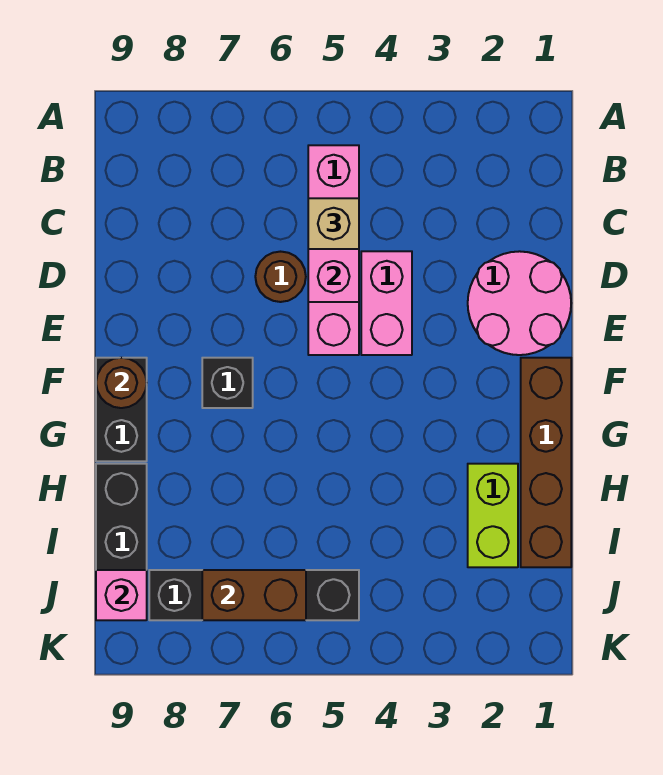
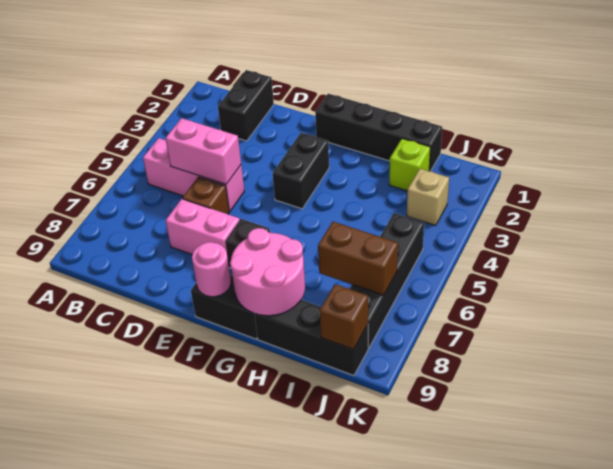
pink brick B5:E5 level 1 -> pink brick B5:D5 level 1
none -> black brick C1:C2 level 1
tan brick C5 level 3 -> tan brick J3 level 1
pink round brick D1:E2 level 1 -> pink round brick G8:H9 level 2
pink brick D4:E4 level 1 -> pink brick D7:E7 level 1
brown round brick D6 level 1 -> brown brick D6 level 1
brown brick F1:I1 level 1 -> black brick F1:I1 level 1
none -> black brick F3:F4 level 1
brown round brick F9 level 2 -> pink round brick F9 level 2
lime brick H2:I2 level 1 -> lime brick I2 level 1
brown brick J6:J7 level 2 -> brown brick I7:J7 level 2
pink brick J9 level 2 -> brown brick J9 level 2

